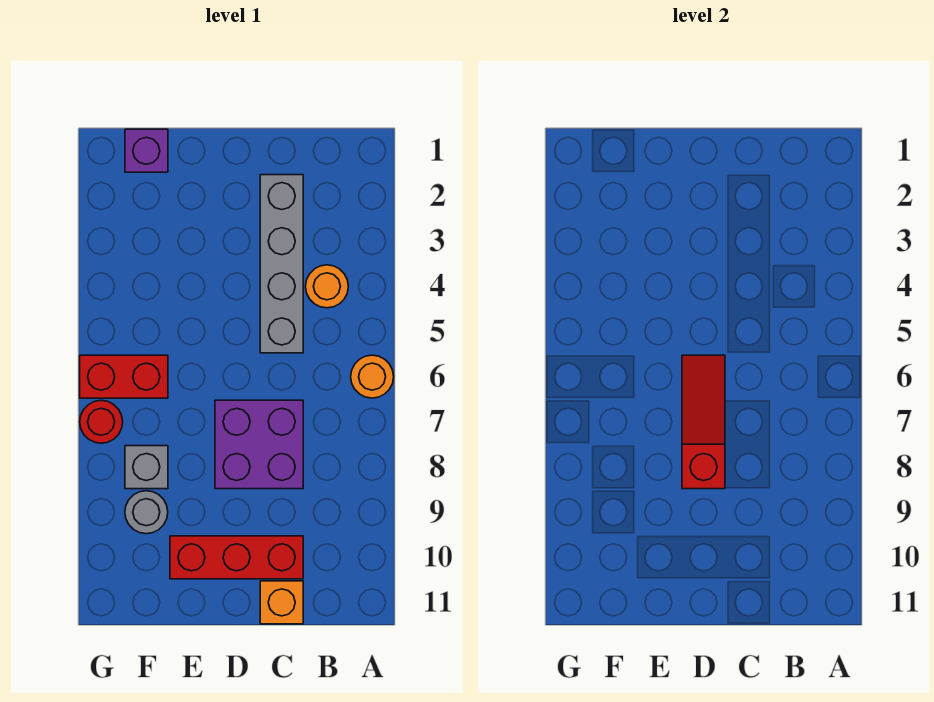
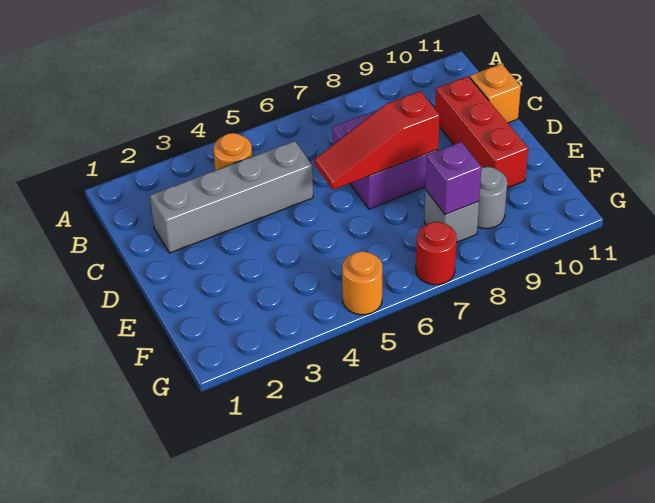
orange round brick A6 level 1 -> orange round brick G5 level 1
purple brick F1 level 1 -> purple brick F8 level 2
red brick F6:G6 level 1 -> none

